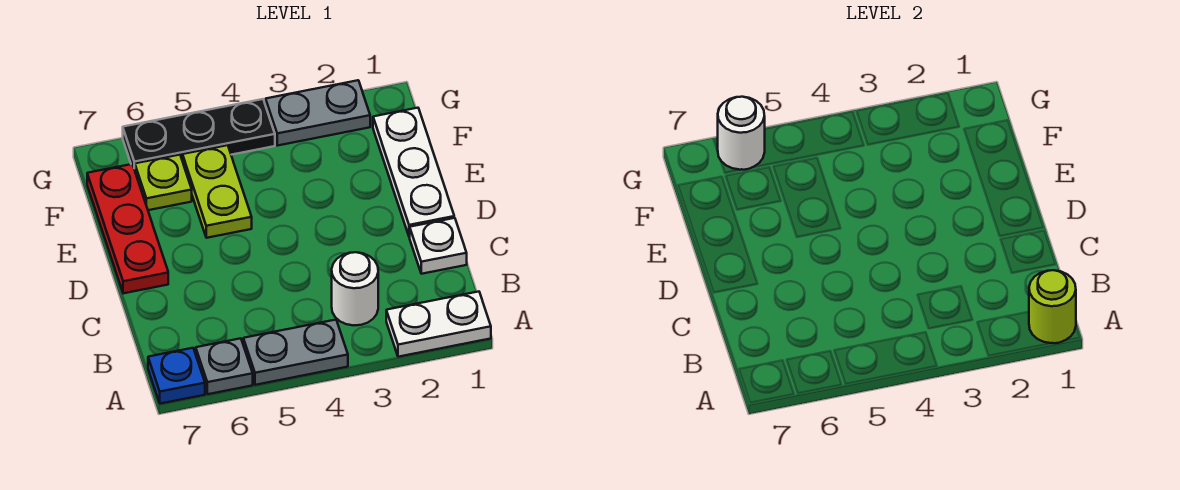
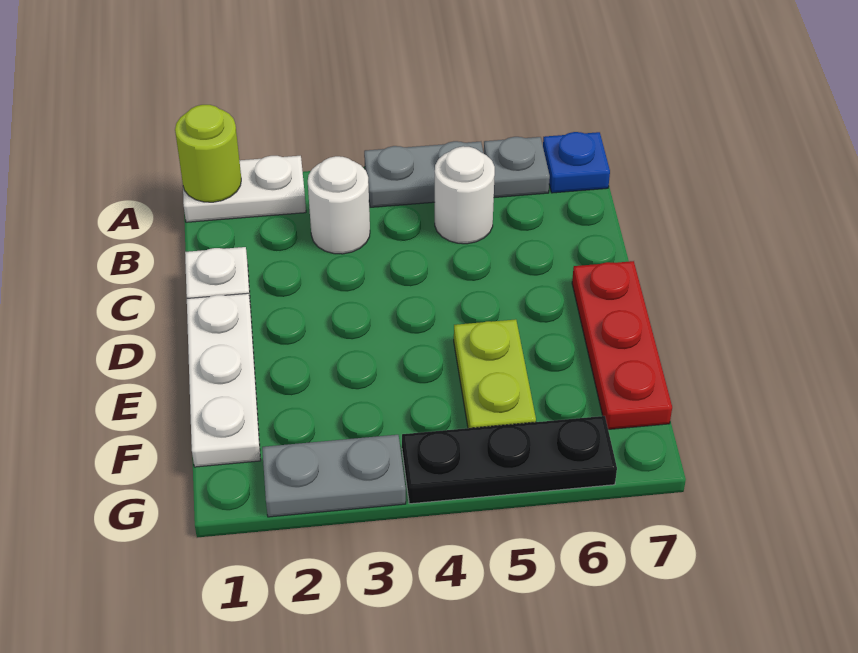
lime plate F6 level 1 -> none
white round brick G6 level 2 -> white round brick B5 level 1

